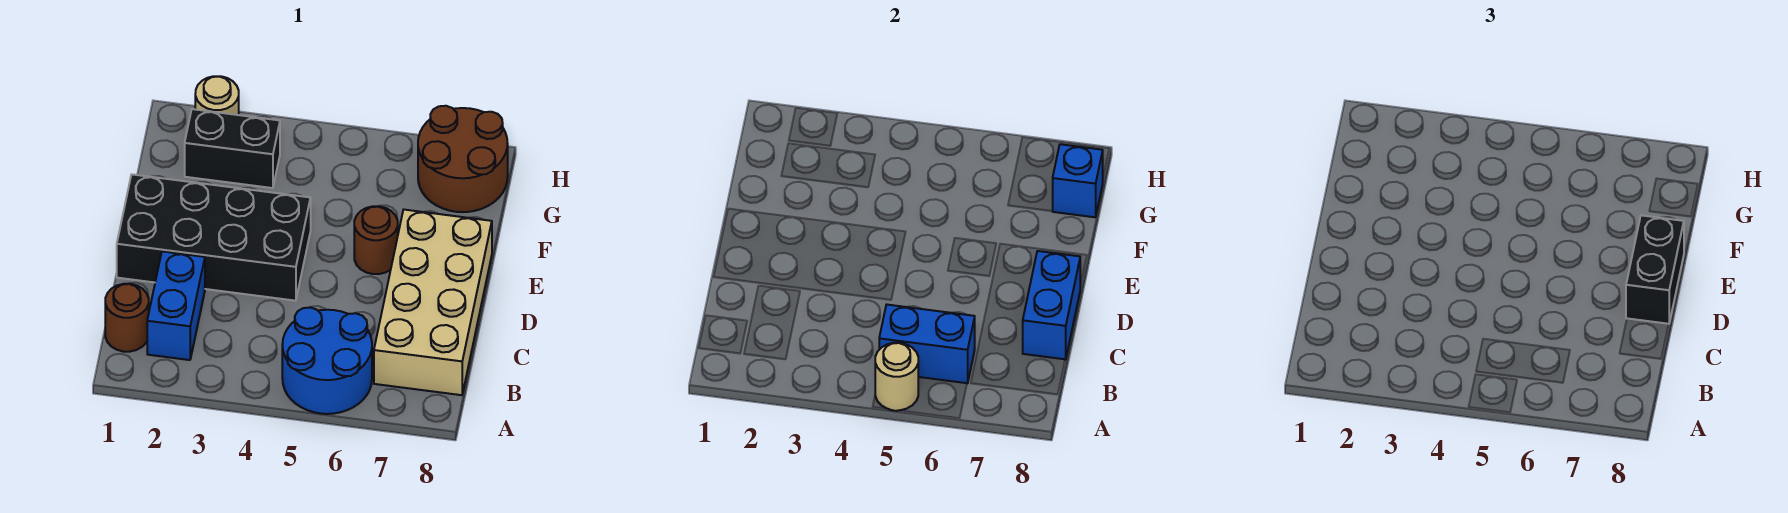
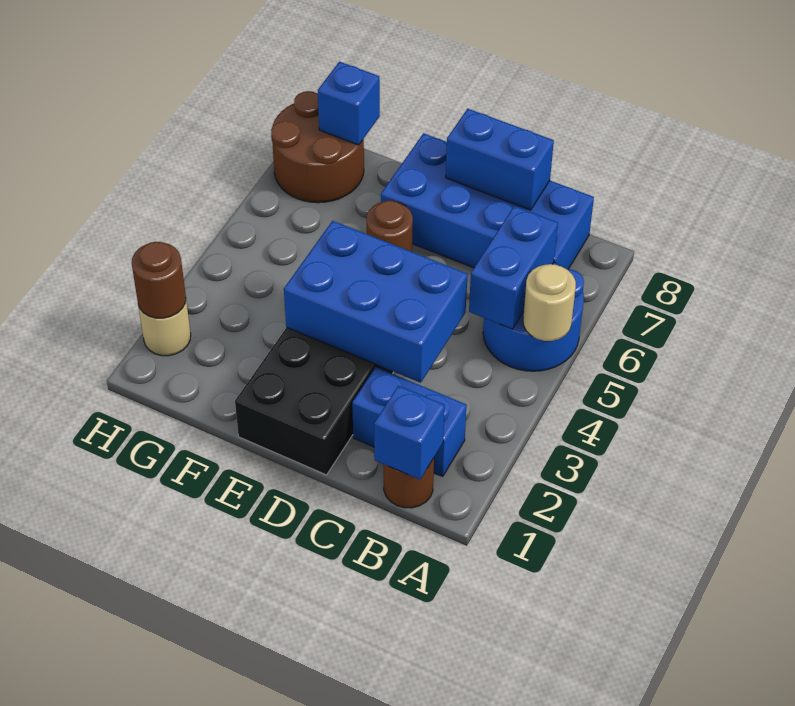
none -> blue brick B1 level 2
tan brick B7:E8 level 1 -> blue brick B7:E8 level 1
none -> blue brick C3:E4 level 2
black brick D8:E8 level 3 -> none
black brick G2:G3 level 1 -> none
none -> brown round brick H2 level 2

